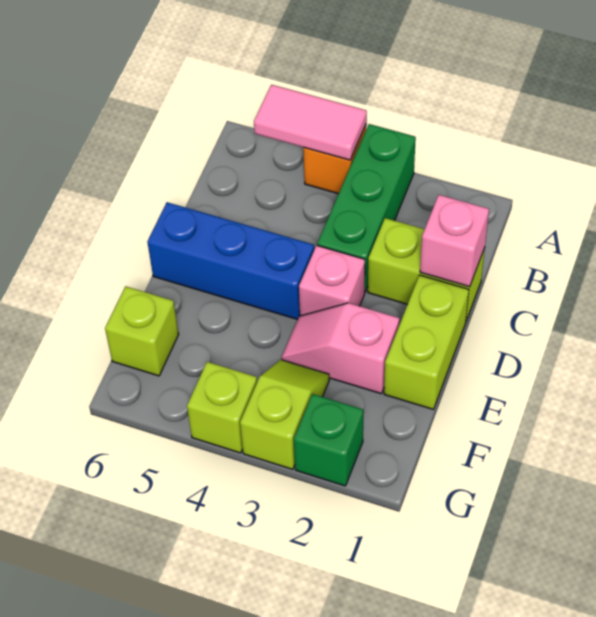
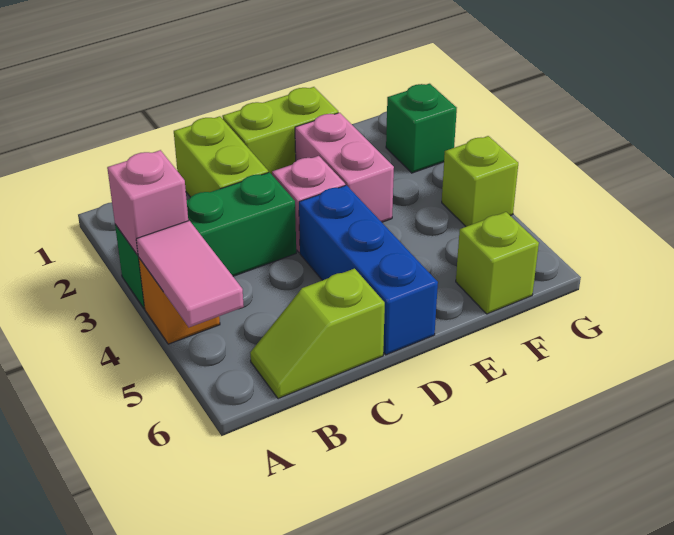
pink brick C1 level 2 -> pink brick A3 level 2
pink slope E2:E3 level 1 top 2 -> pink brick E2:E3 level 1
lime slope F3:G3 level 1 top G -> lime slope B6:C6 level 1 top C

